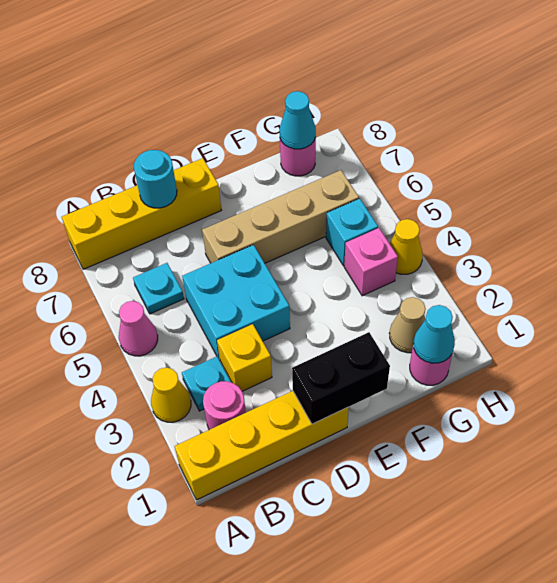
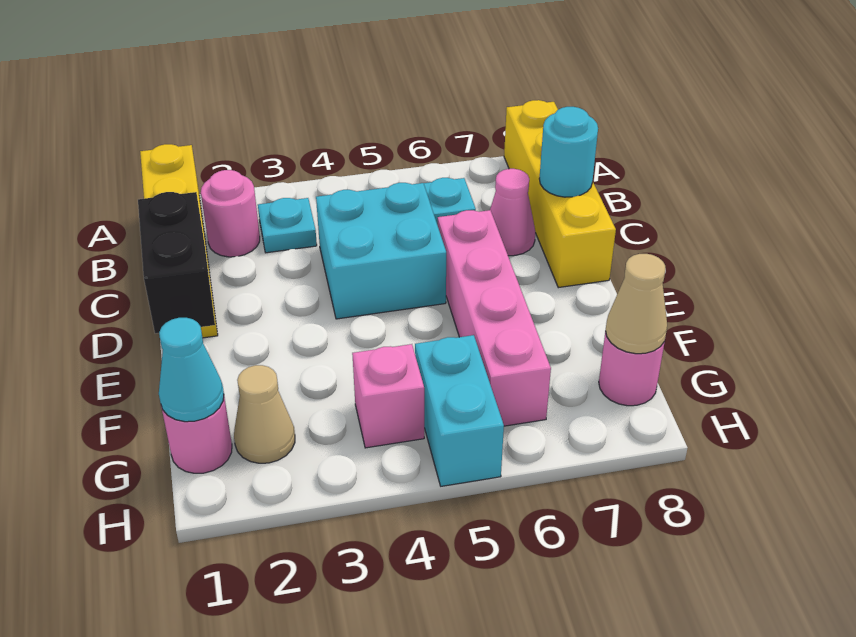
yellow cone A3 level 1 -> none
pink cone A5 level 1 -> pink cone C7 level 1
yellow brick C3 level 1 -> none
tan brick D6:G6 level 1 -> pink brick D6:G6 level 1
cyan brick G5 level 1 -> cyan brick G5:H5 level 1
cyan cone G8 level 2 -> tan cone G8 level 2
yellow cone H4 level 1 -> none

